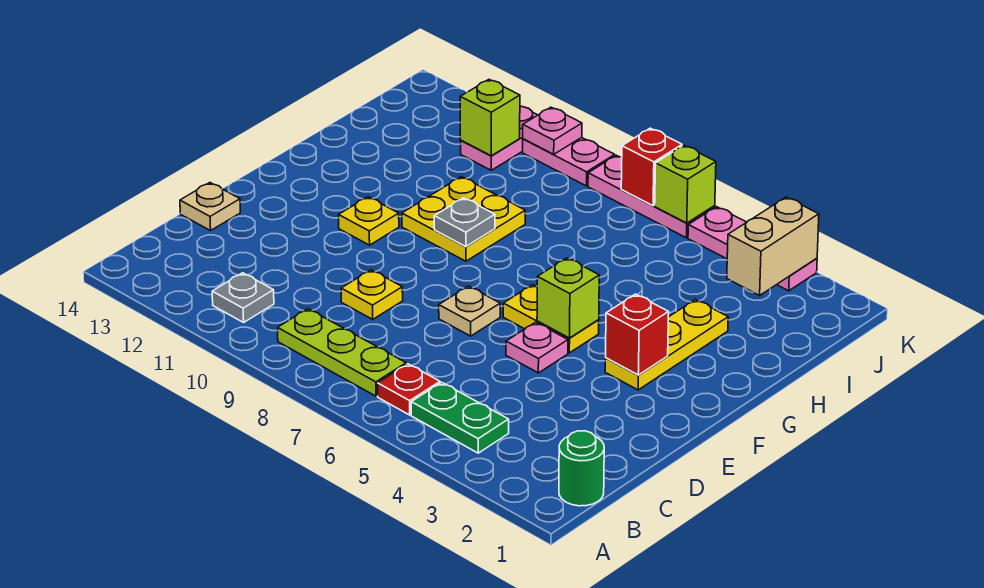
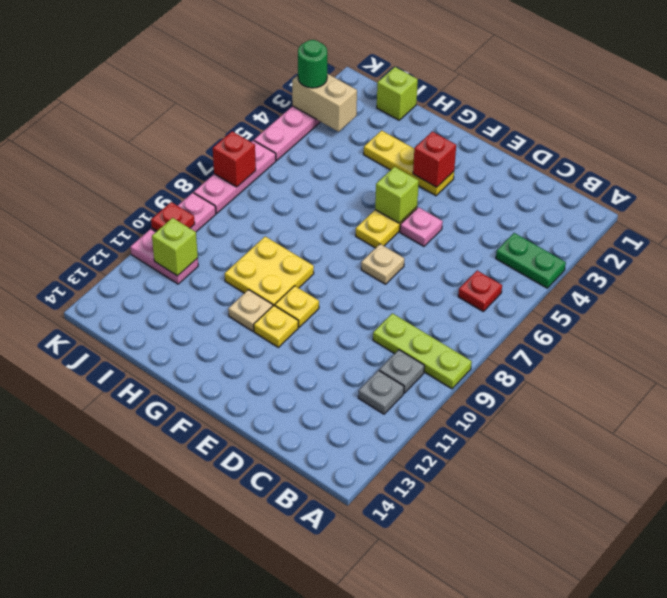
green round brick B1 level 1 -> green round brick K3 level 3
green plate B4:B5 level 1 -> green plate A4:B4 level 1
lime plate B7:B9 level 1 -> lime plate A9:C9 level 1
yellow plate D9 level 1 -> yellow plate F10 level 1
tan plate D14 level 1 -> tan plate G11 level 1
grey plate G9 level 2 -> grey plate B10 level 1
lime brick K6 level 2 -> lime brick I1 level 1
pink plate K10 level 2 -> red plate K10 level 2

